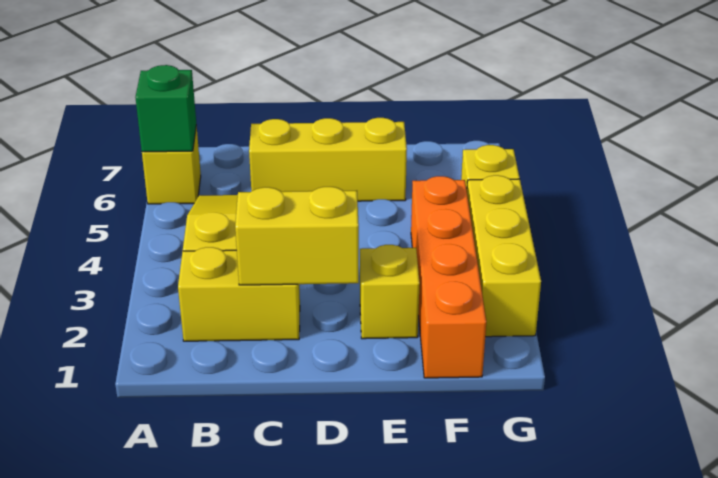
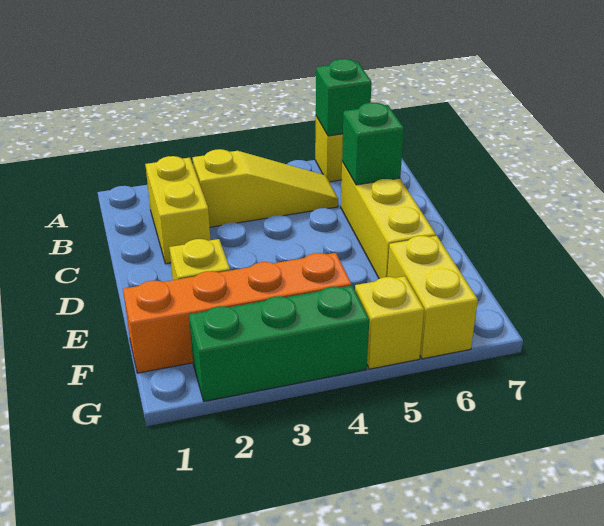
yellow brick C2:D2 level 2 -> yellow brick F6:G6 level 1
none -> green brick C6 level 2
yellow brick G2:G4 level 1 -> green brick G2:G4 level 1

